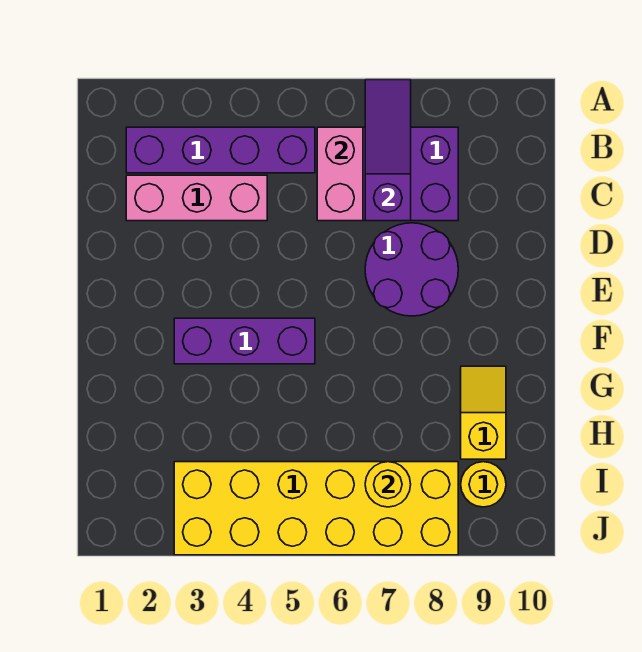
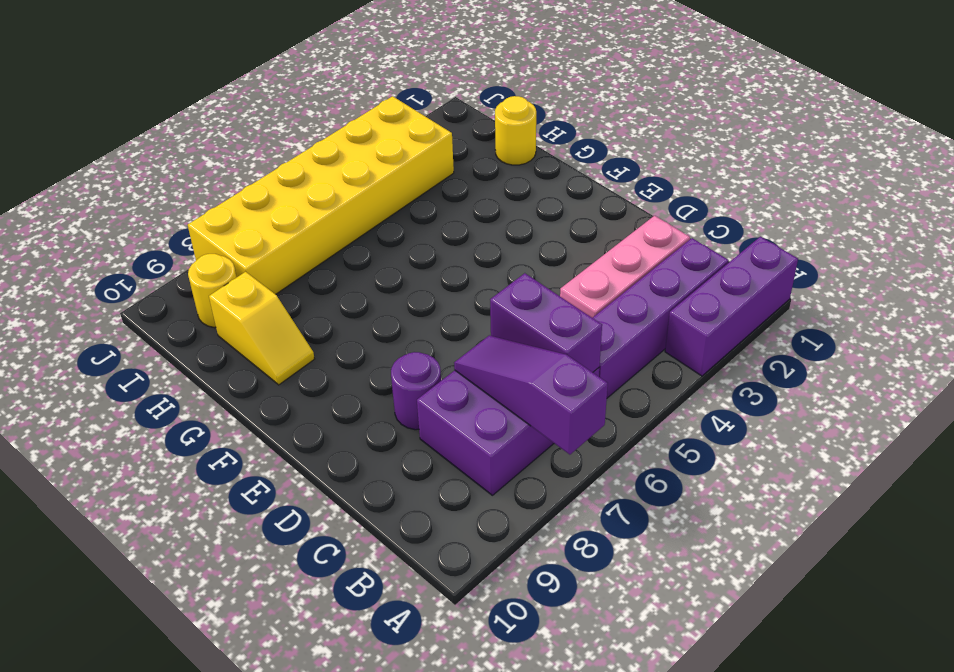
purple slope A7:C7 level 2 top C -> purple slope A7:C7 level 2 top A
pink brick B6:C6 level 2 -> purple brick B6:C6 level 2
purple round brick D7:E8 level 1 -> purple round brick D8 level 1
purple brick F3:F5 level 1 -> purple brick A1:A3 level 1
yellow round brick I7 level 2 -> yellow round brick H1 level 1

